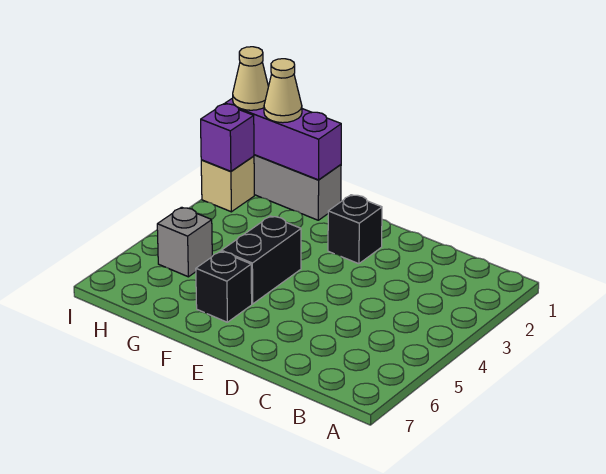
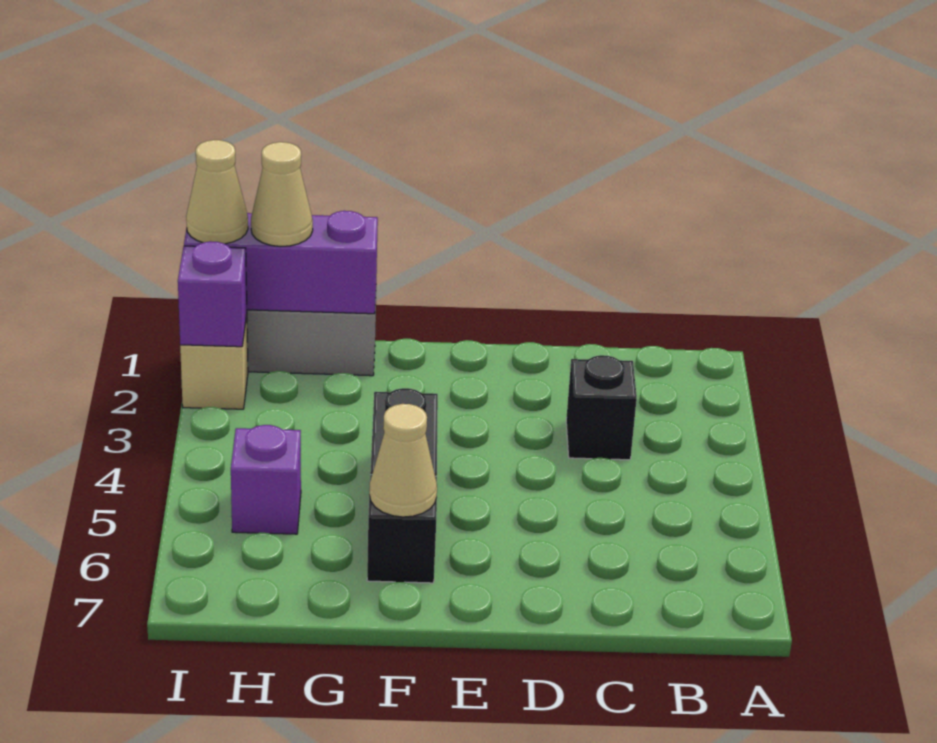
black brick E2 level 1 -> black brick C3 level 1
none -> tan cone F6 level 2
grey brick H5 level 1 -> purple brick H5 level 1

